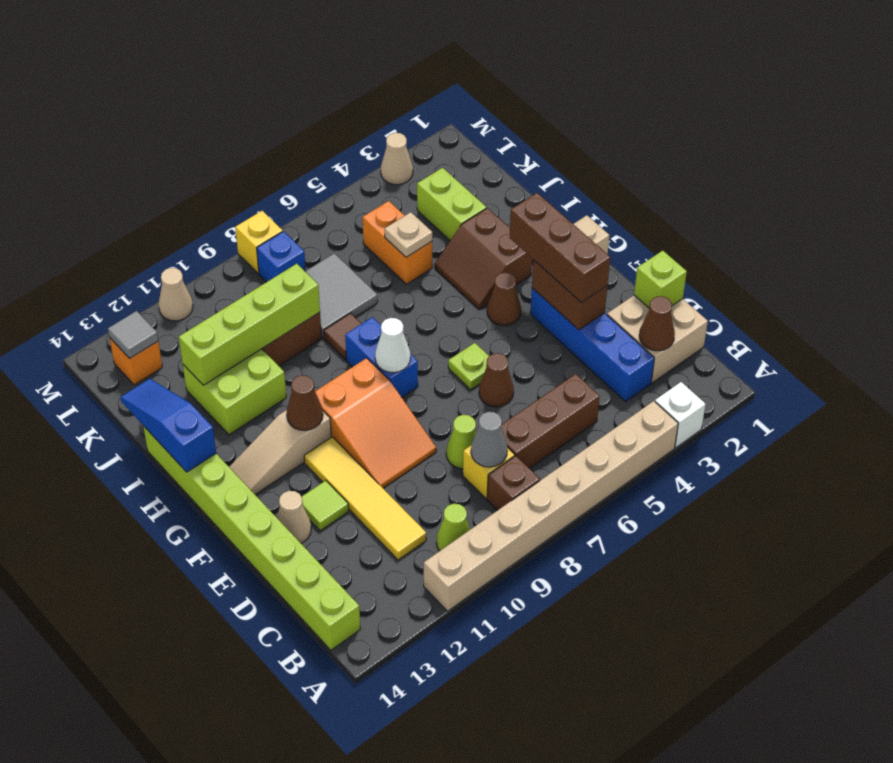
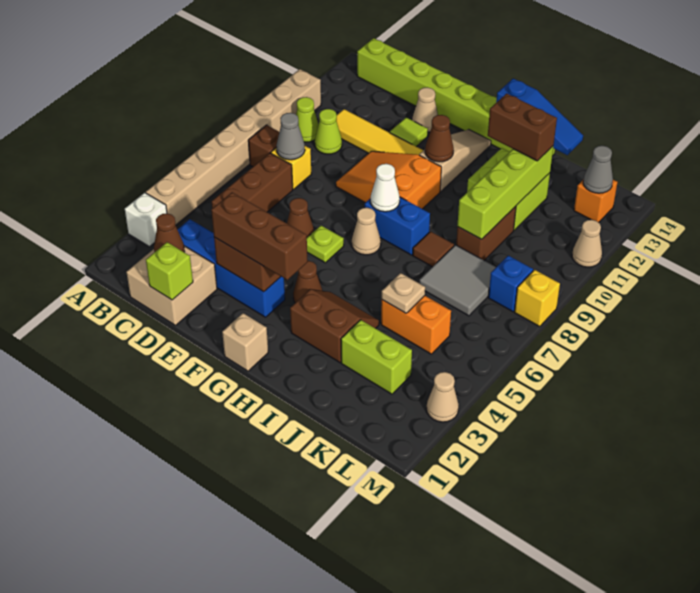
lime cone D8 level 1 -> lime cone C10 level 1
none -> tan cone G7 level 1
none -> brown brick I12:J12 level 3
grey tile L13 level 2 -> grey cone L13 level 2

